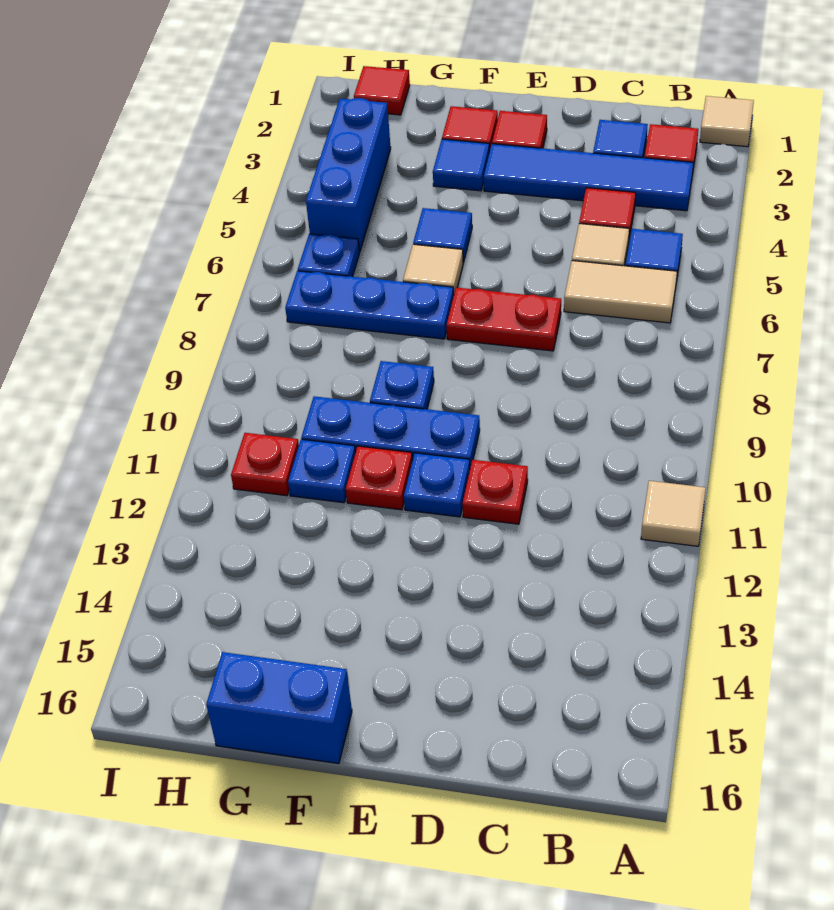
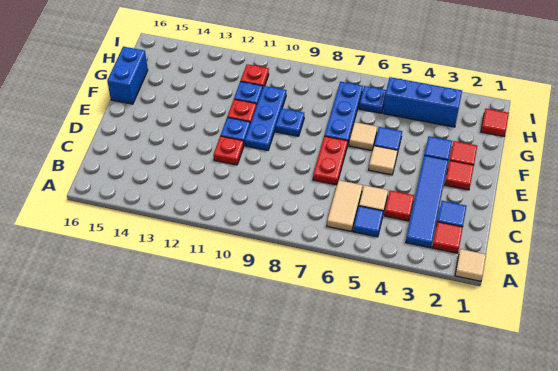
tan tile A11 level 1 -> tan tile E5 level 1

